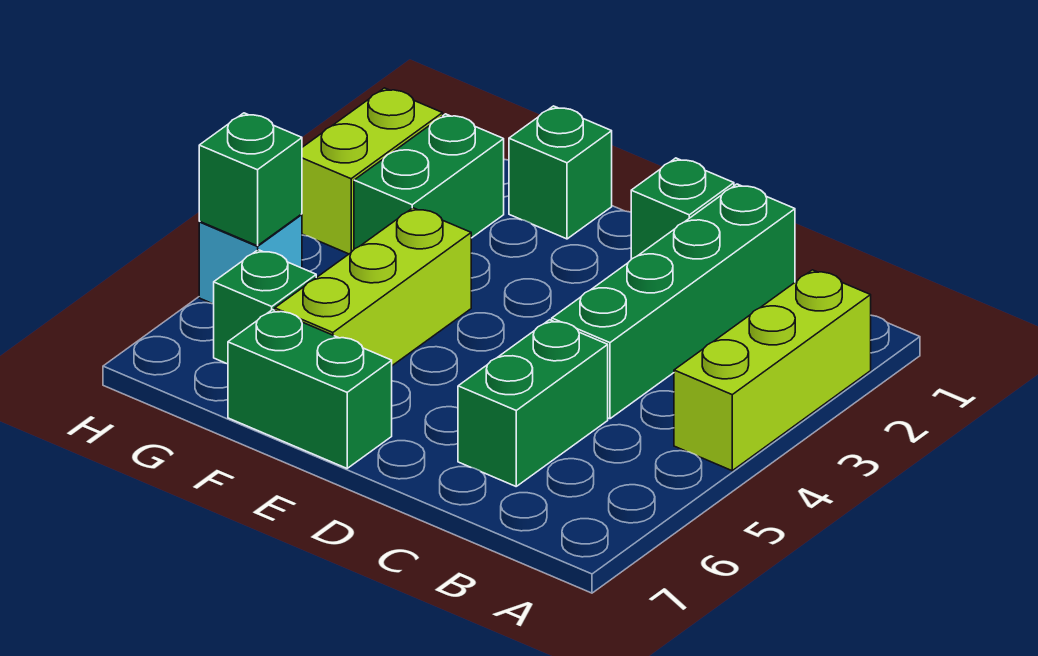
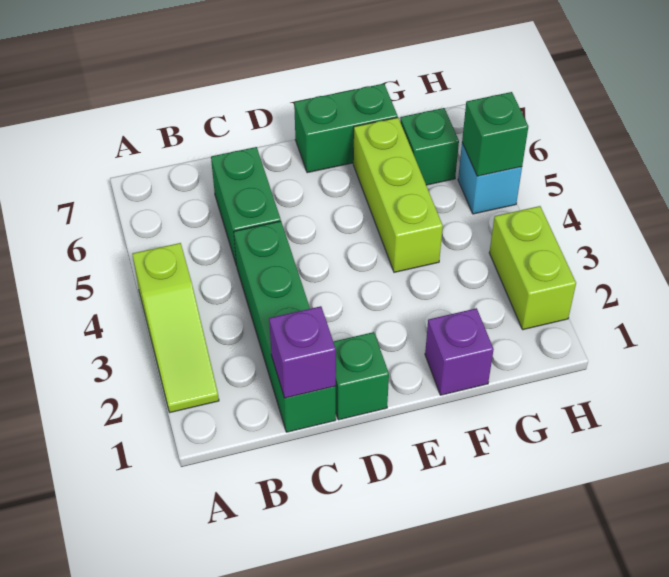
lime brick A2:A4 level 1 -> lime slope A2:A4 level 1 top 4
none -> purple brick C1 level 2
green brick F1 level 1 -> purple brick F1 level 1
green brick G2:G3 level 1 -> none

